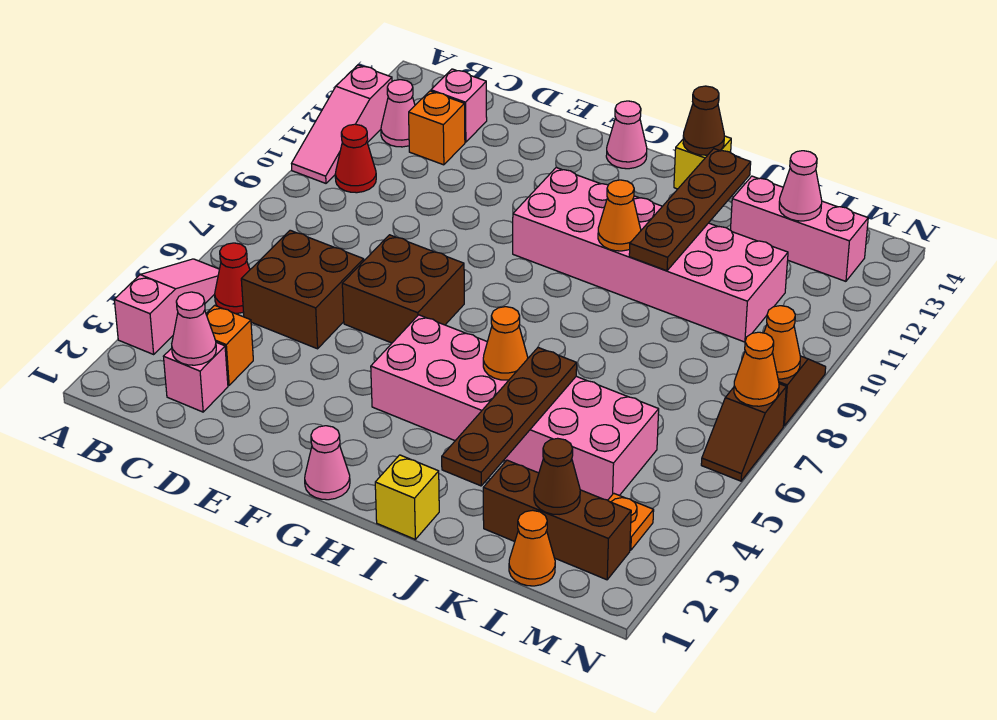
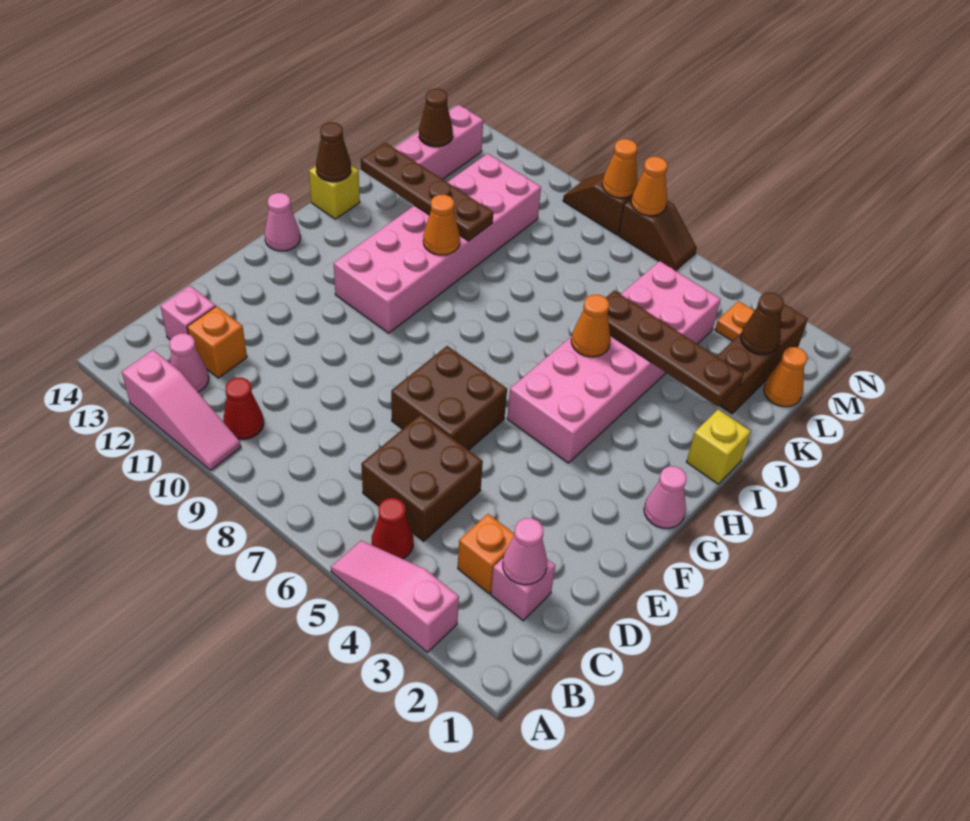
pink cone L13 level 2 -> brown cone L13 level 2

